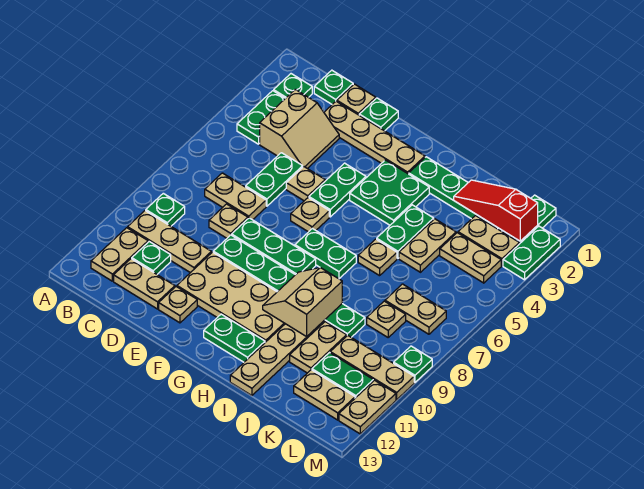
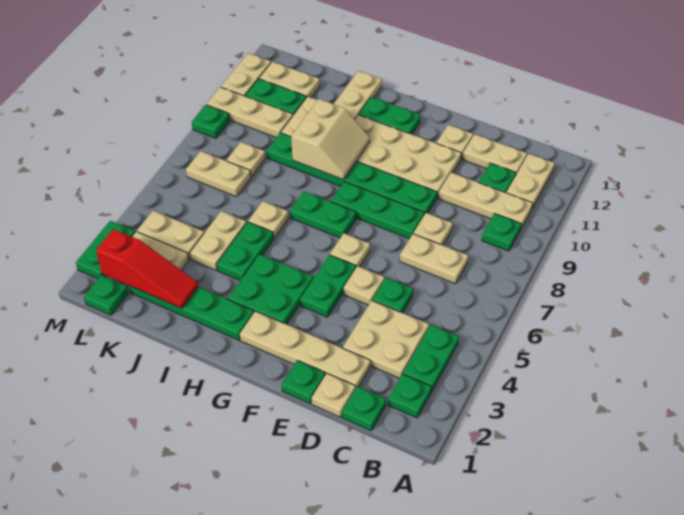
tan slope C3:D4 level 1 top C -> tan plate C3:D4 level 1
green plate D5:D6 level 1 -> green plate D5 level 1

